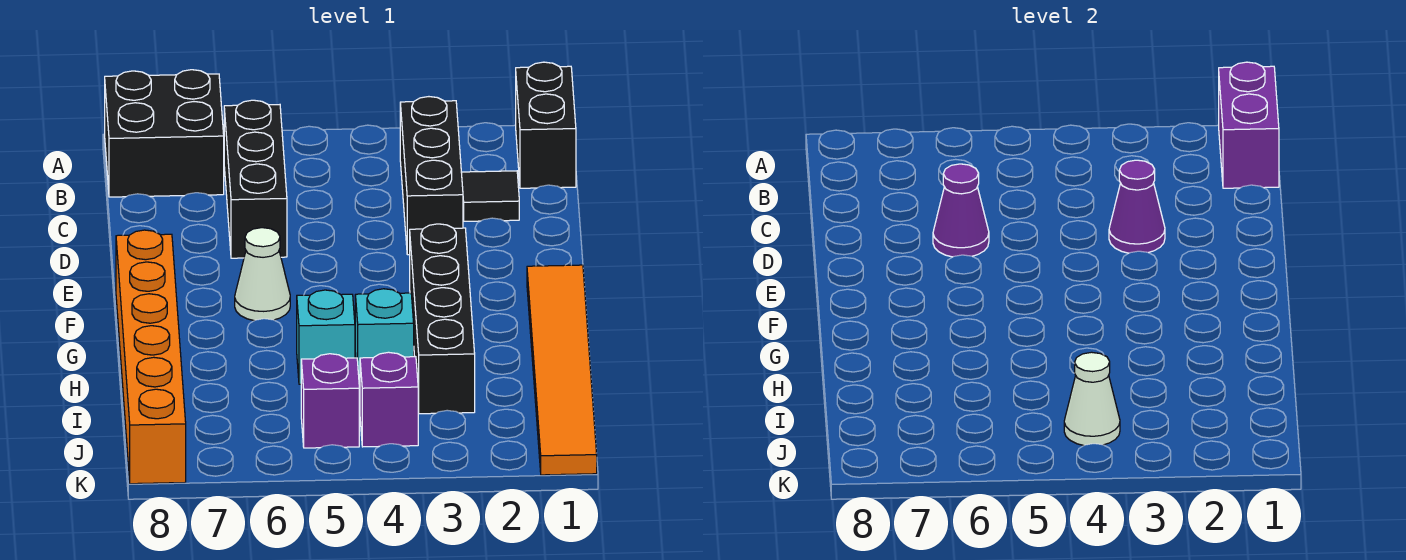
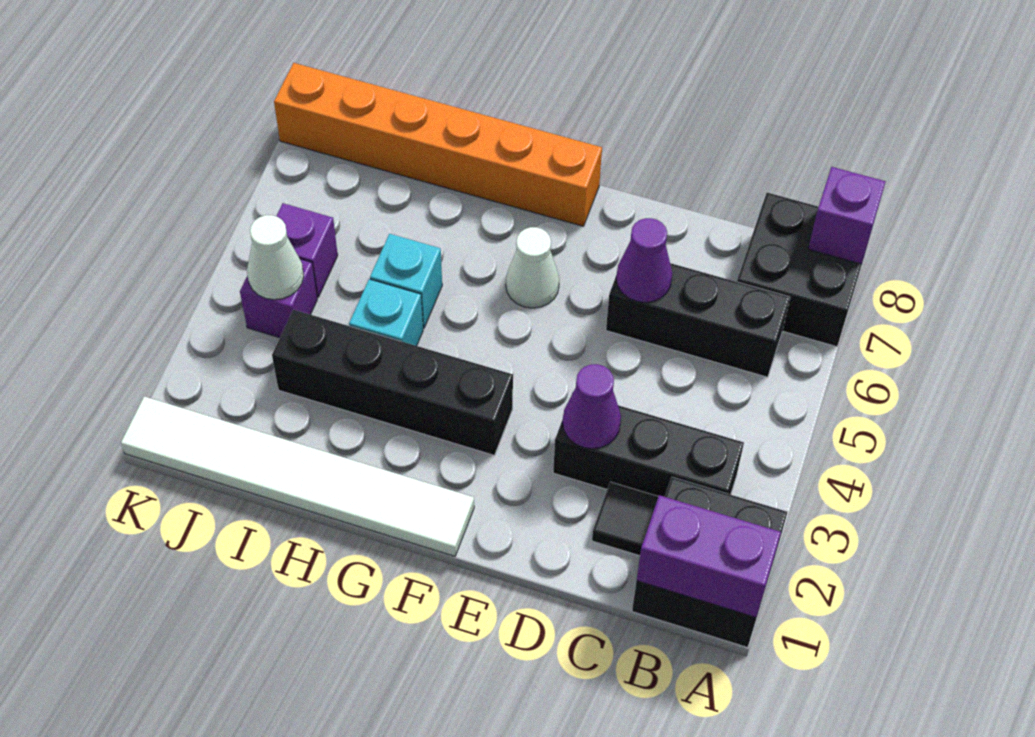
black brick A1:B1 level 1 -> black brick A1:B2 level 1
none -> purple brick A8 level 2
orange tile F1:K1 level 1 -> white tile F1:K1 level 1

